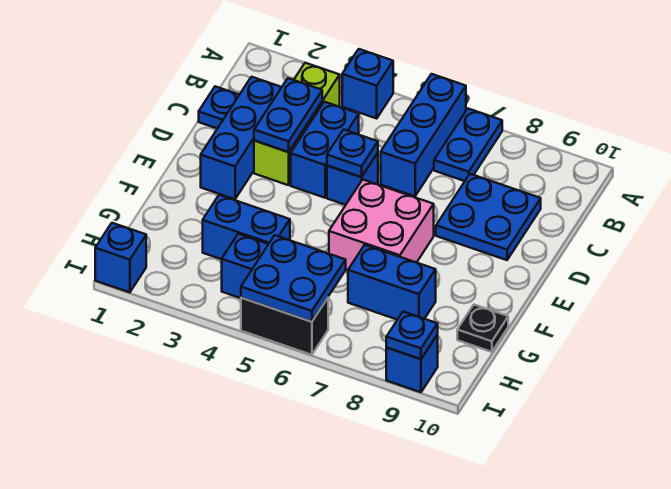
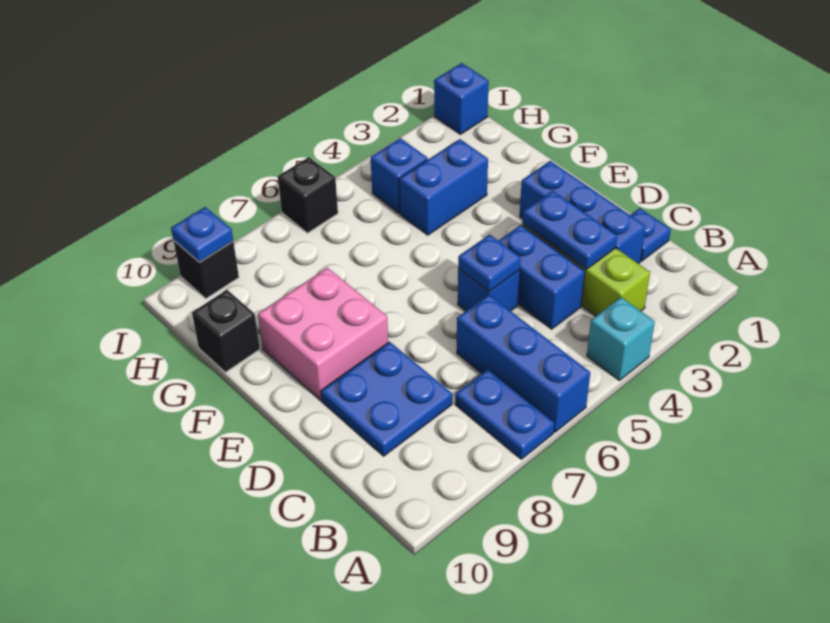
blue brick A4 level 1 -> cyan brick A4 level 1
pink brick E6:F7 level 1 -> pink brick E8:F9 level 1
blue brick G7:G8 level 1 -> none
black plate G10 level 1 -> black brick G10 level 1
blue plate H5:I6 level 2 -> none
black brick I5:I6 level 1 -> black brick I6 level 1
blue brick I9 level 1 -> black brick I9 level 1

